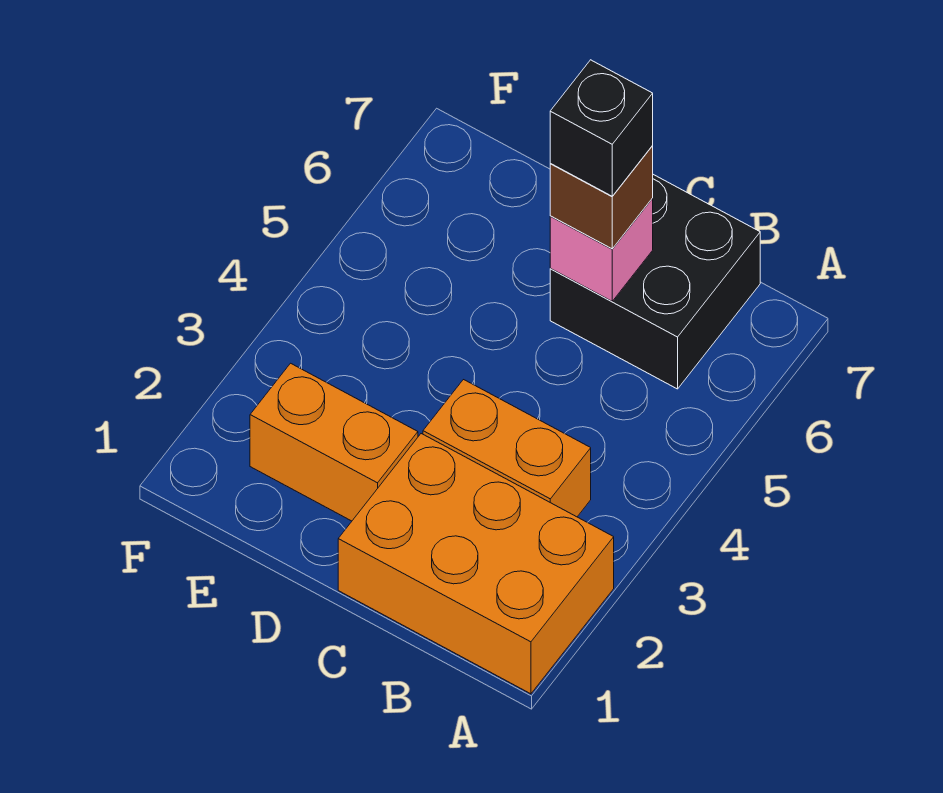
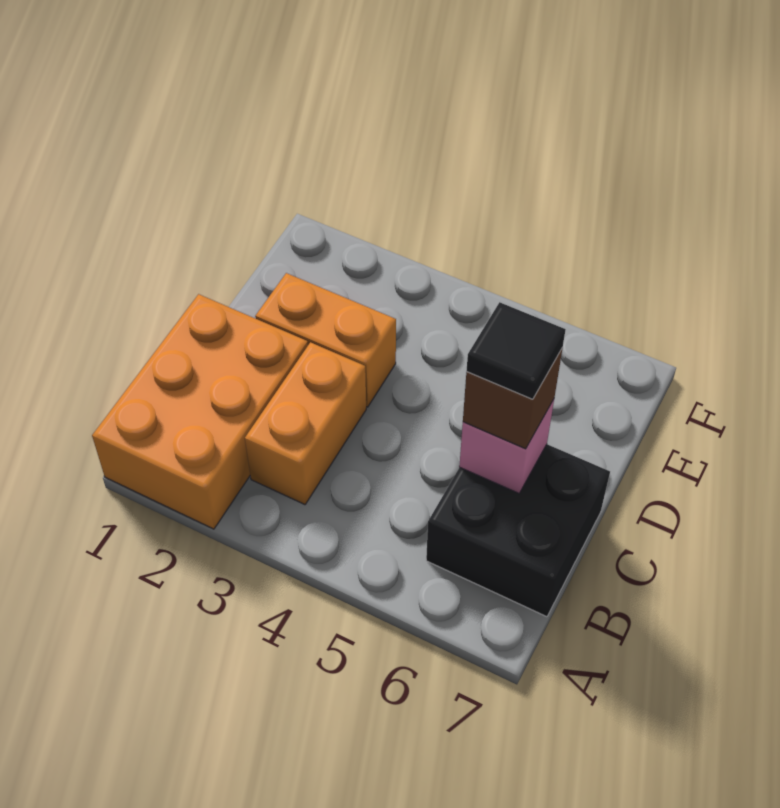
black brick C6 level 4 -> black tile C6 level 4
orange brick D2:E2 level 1 -> orange brick D2:D3 level 1

